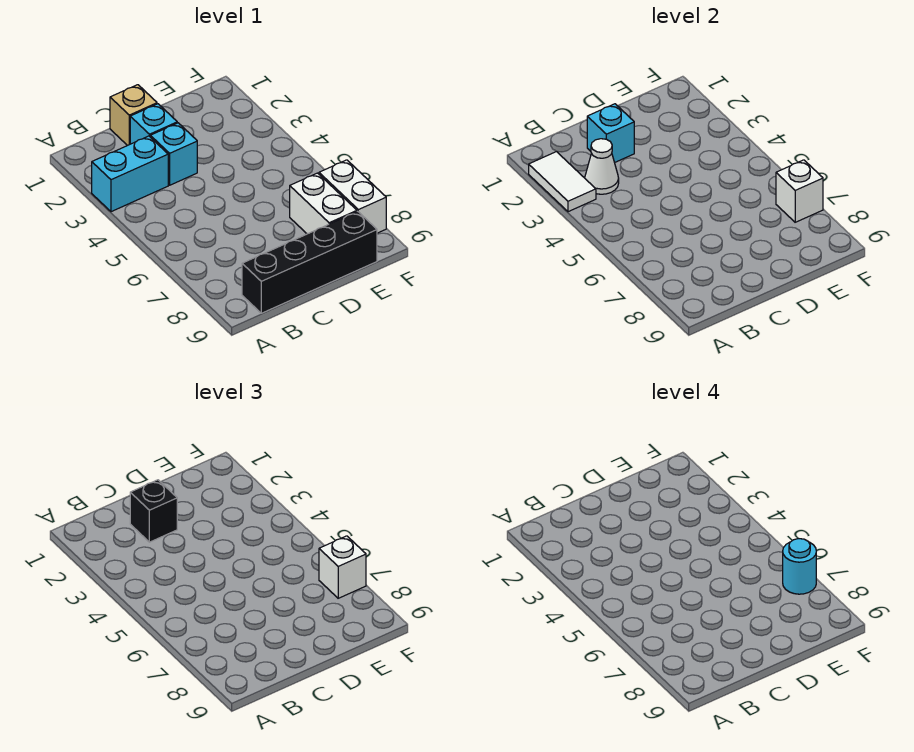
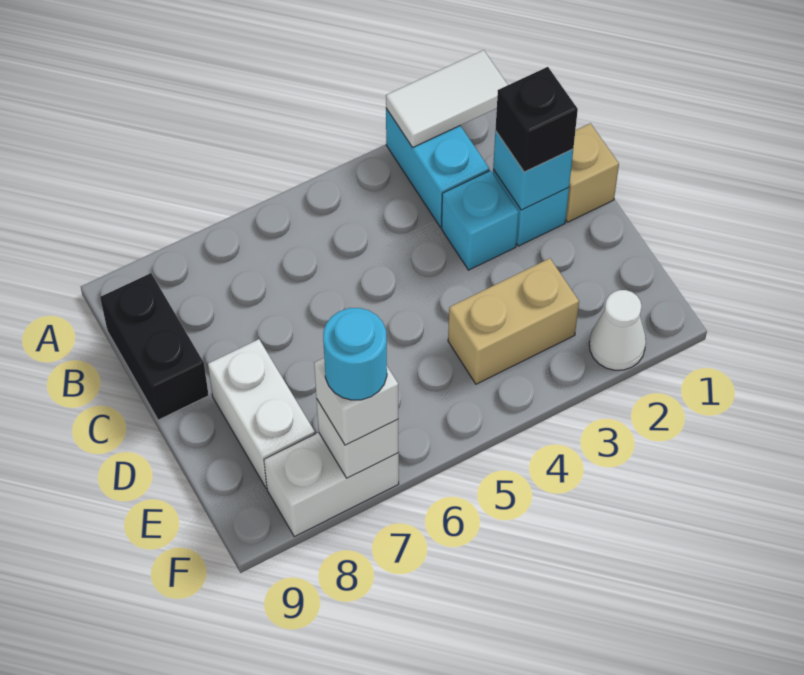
white cone B3 level 2 -> white cone F2 level 1
black brick B9:E9 level 1 -> black brick B9:C9 level 1
none -> tan brick E3:E4 level 1
white brick E7:E8 level 1 -> white brick D8:E8 level 1

